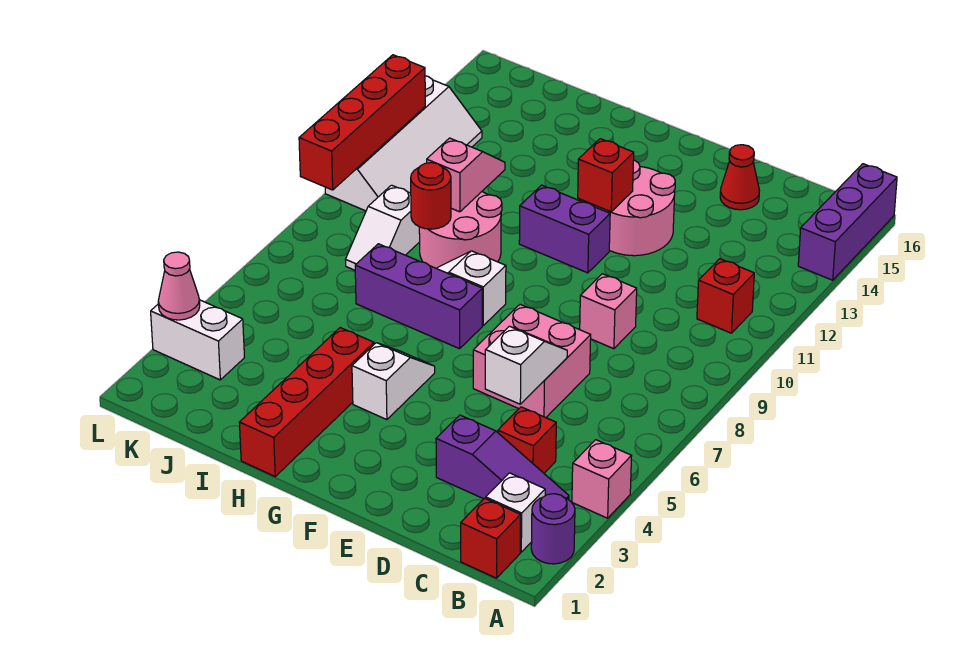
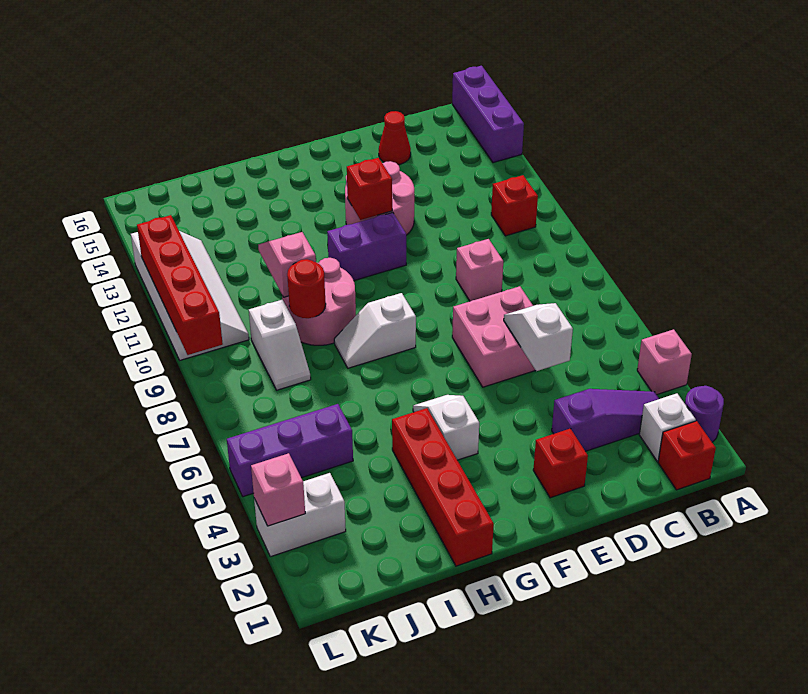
red brick C4 level 1 -> red brick E2 level 1
purple brick G7:I7 level 1 -> purple brick J5:L5 level 1
pink cone L3 level 2 -> pink brick L3 level 2

